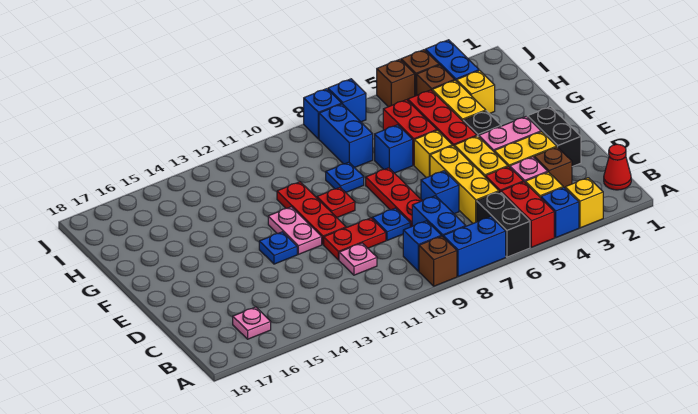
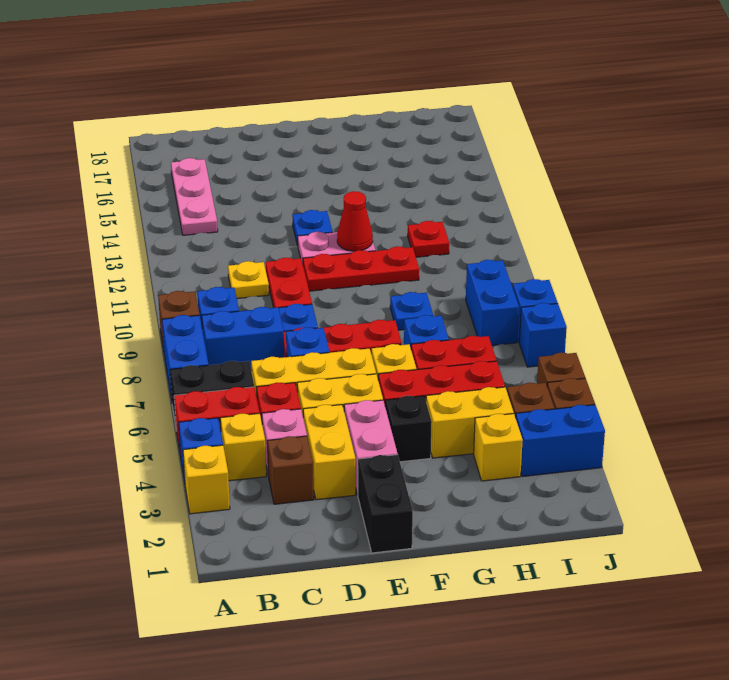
red cone B1 level 1 -> red cone F12 level 2
pink plate B16 level 1 -> pink plate B14:B16 level 1
pink plate C11 level 1 -> yellow plate C11 level 1
black brick D2:E2 level 1 -> black brick E1:E2 level 1
red plate F10 level 1 -> red plate H12 level 1
blue brick H8:I8 level 1 -> blue brick I8:I9 level 1

